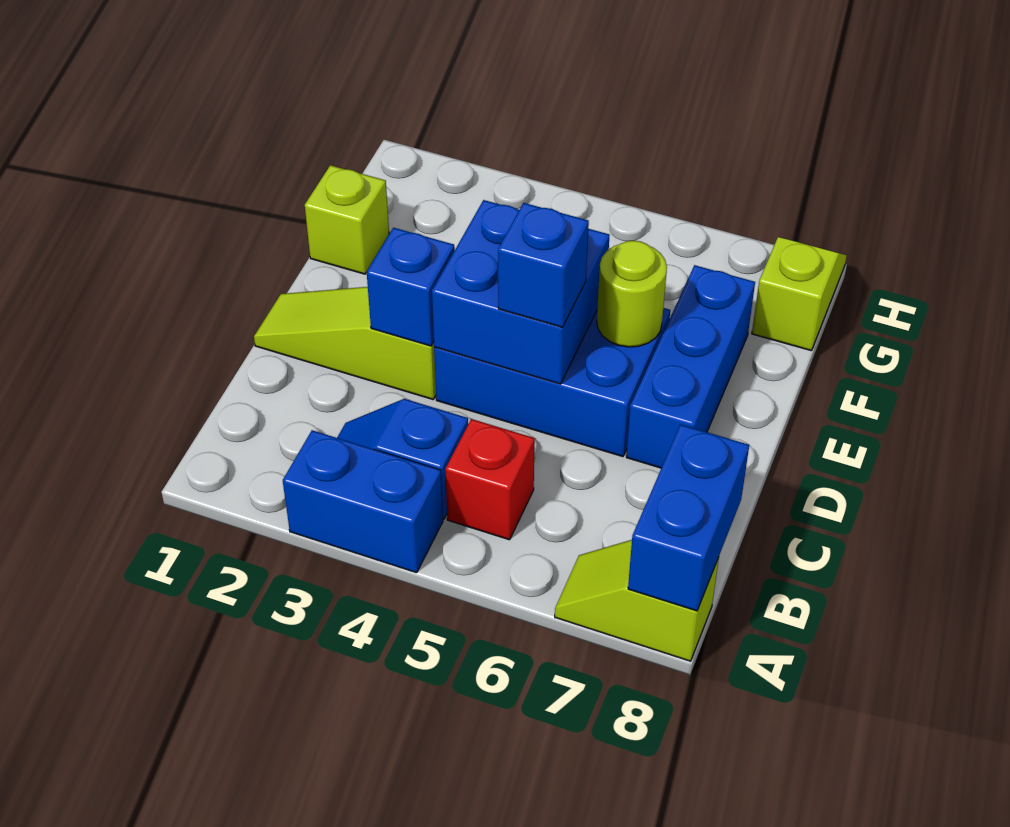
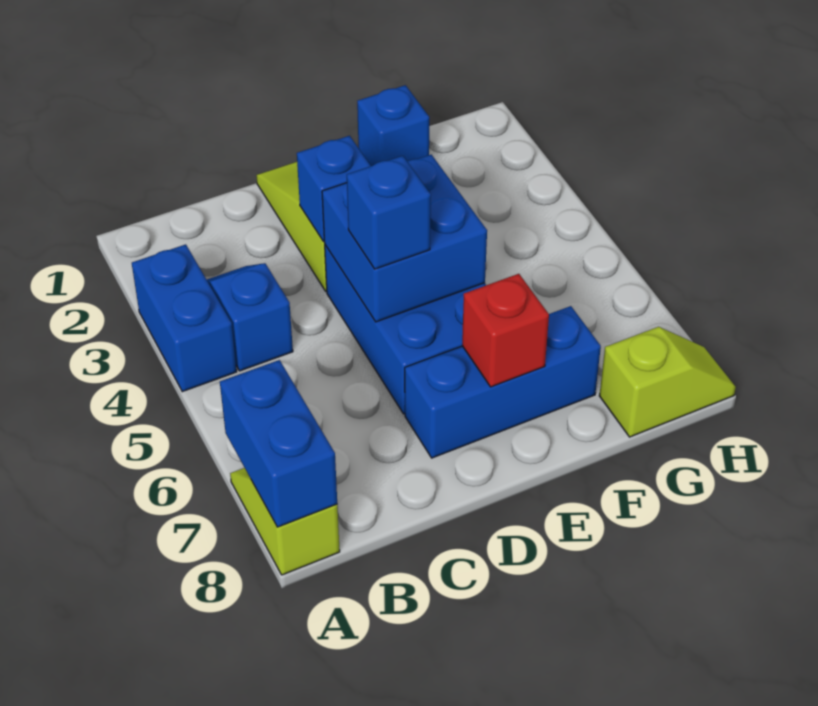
blue brick A8:B8 level 2 -> blue brick A7:A8 level 2
red brick B5 level 1 -> red brick E7 level 2
lime round brick E6 level 2 -> none
lime brick F1 level 1 -> blue brick F1 level 1

